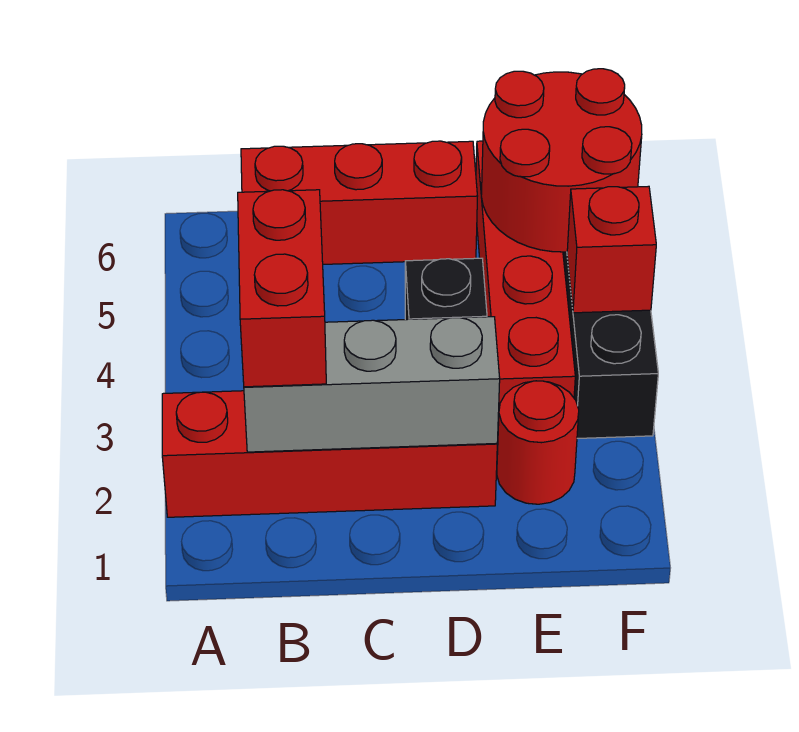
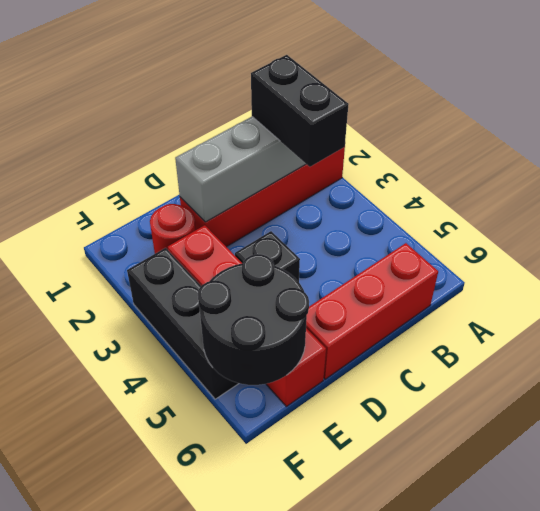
red brick B2:B3 level 3 -> black brick B2:B3 level 3
red round brick E5:F6 level 2 -> black round brick E5:F6 level 2
red brick F4 level 2 -> none

